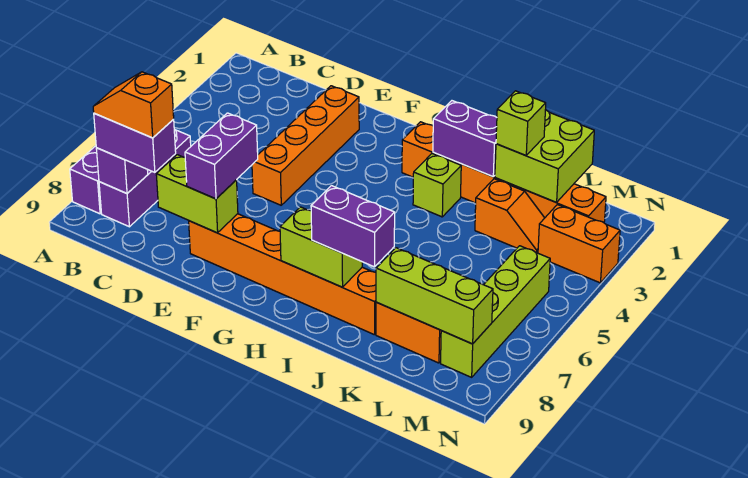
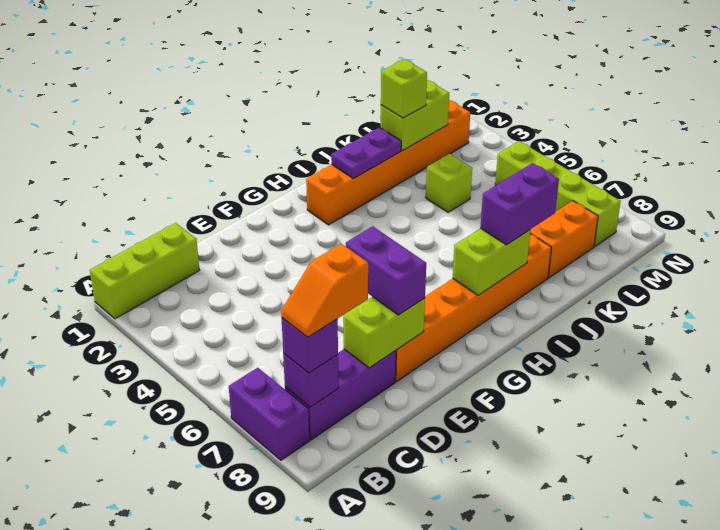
purple brick B6:B8 level 1 -> purple brick B8:D8 level 1
purple brick B8:C8 level 3 -> purple brick B8 level 3
orange brick E2:E5 level 1 -> none
purple brick I2:J2 level 2 -> purple plate I2:J2 level 2
lime brick I3 level 1 -> lime brick K4 level 1
lime brick K1:L2 level 2 -> lime brick K2:L2 level 2
orange slope K3:L3 level 1 top K -> none
lime brick K8:M8 level 2 -> lime brick A1:C1 level 1
orange brick M3:N3 level 1 -> none

